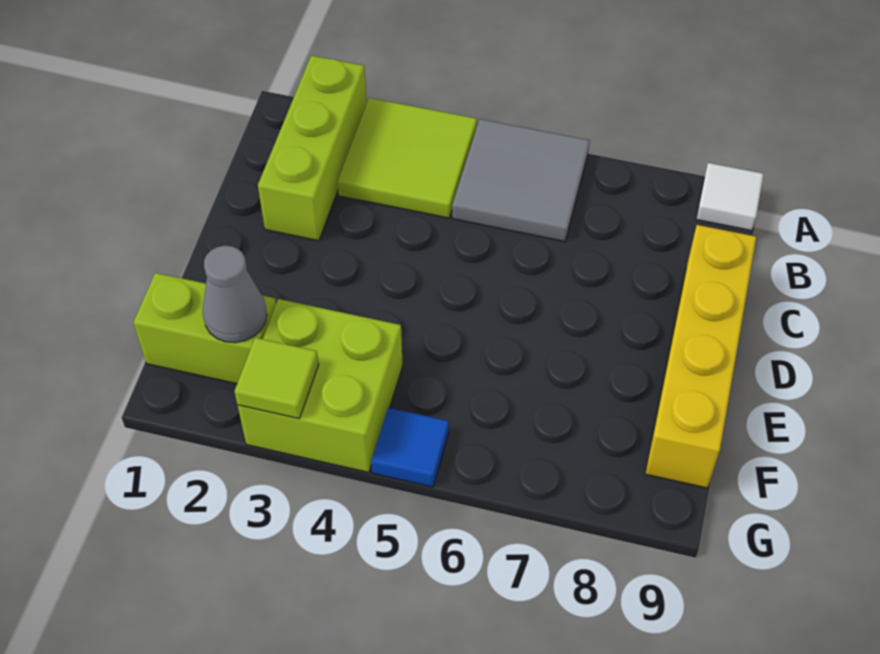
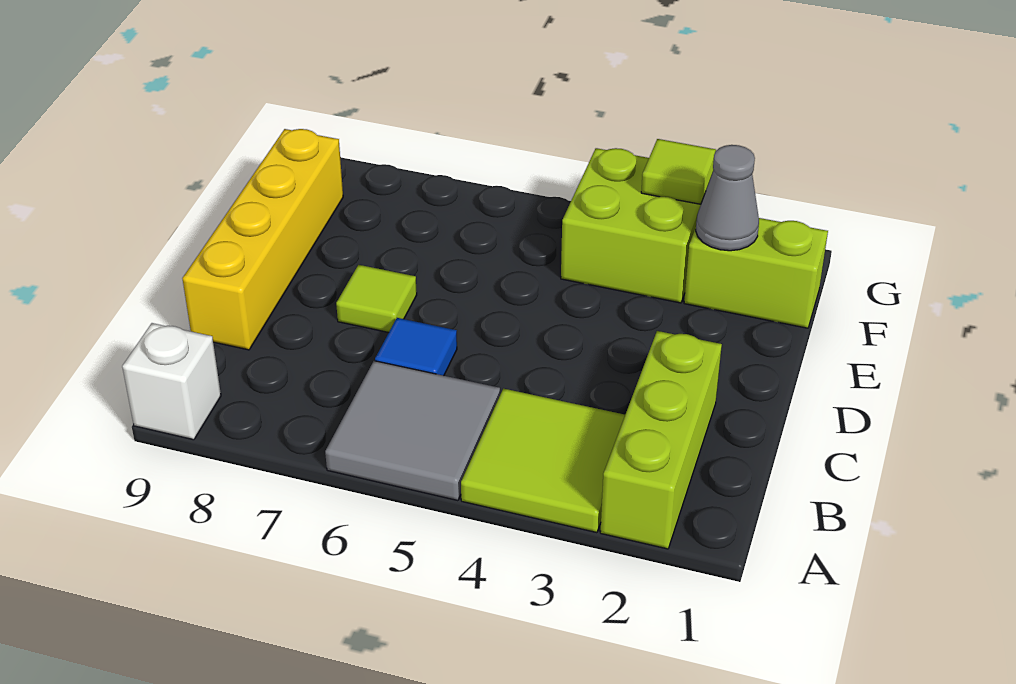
white tile A9 level 1 -> white brick A9 level 1
none -> lime tile D7 level 1
blue tile G5 level 1 -> blue tile C6 level 1

